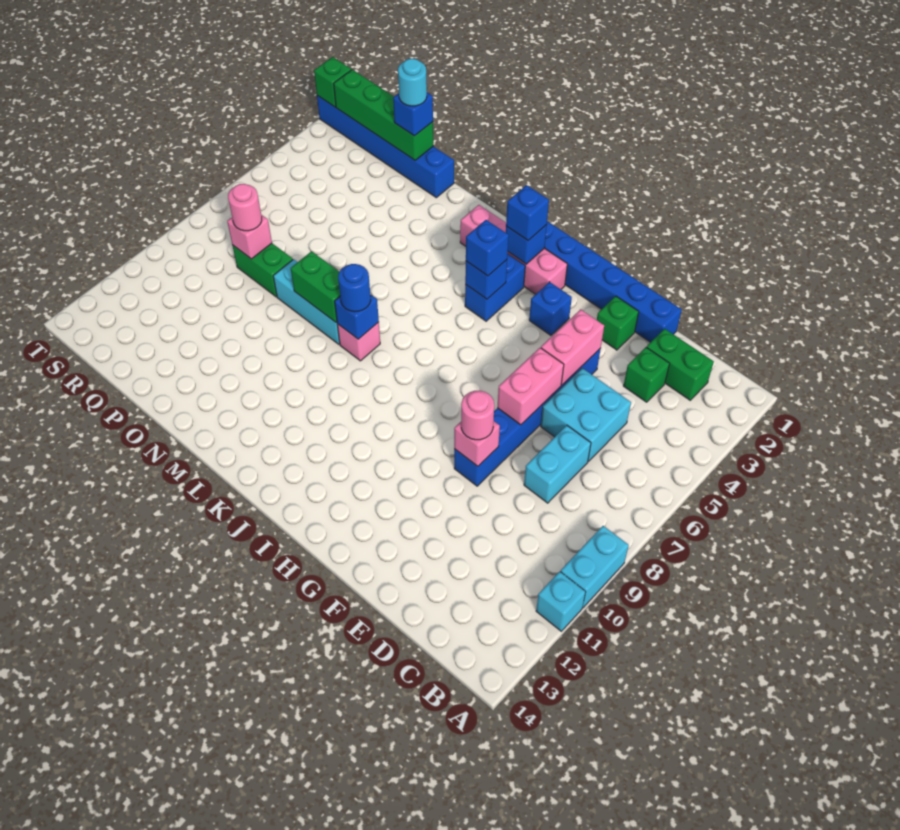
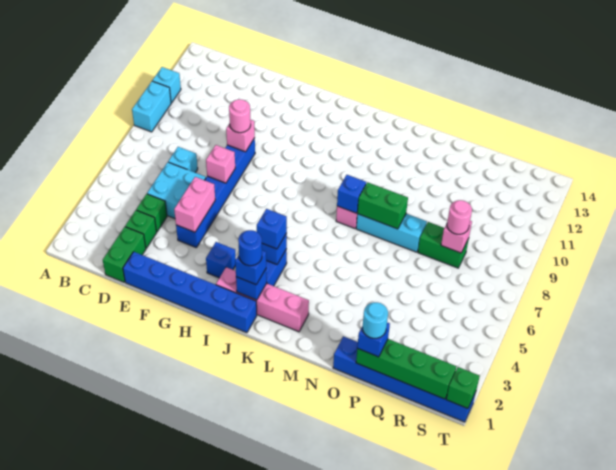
green brick C2:D2 level 1 -> green brick D1:D2 level 1
cyan brick D7:D8 level 1 -> cyan brick D7 level 1
green brick F2 level 1 -> green brick D4 level 1
pink brick F6:F7 level 2 -> pink brick F7 level 2
blue round brick L8 level 3 -> blue round brick J2 level 4

